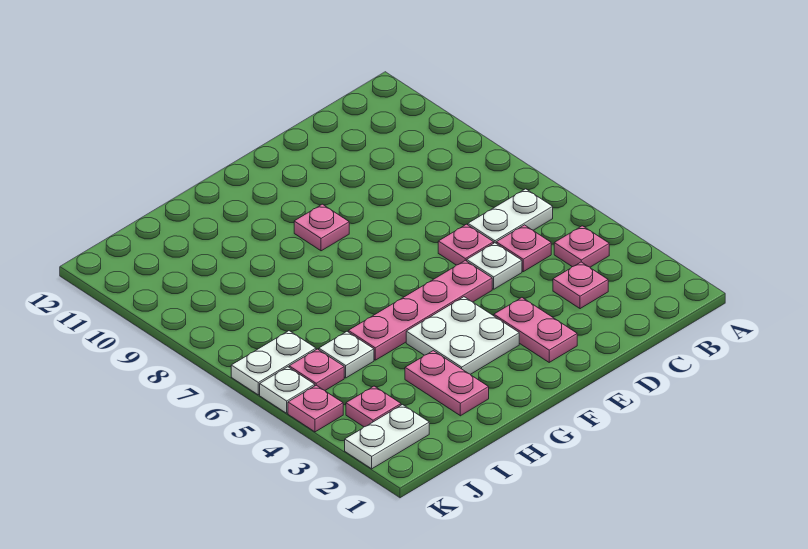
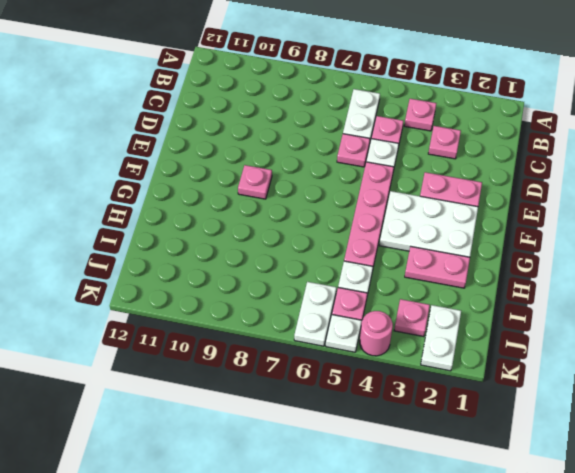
white plate F3:G4 level 1 -> white plate F2:G4 level 1
pink plate K4 level 1 -> pink round brick K4 level 1

